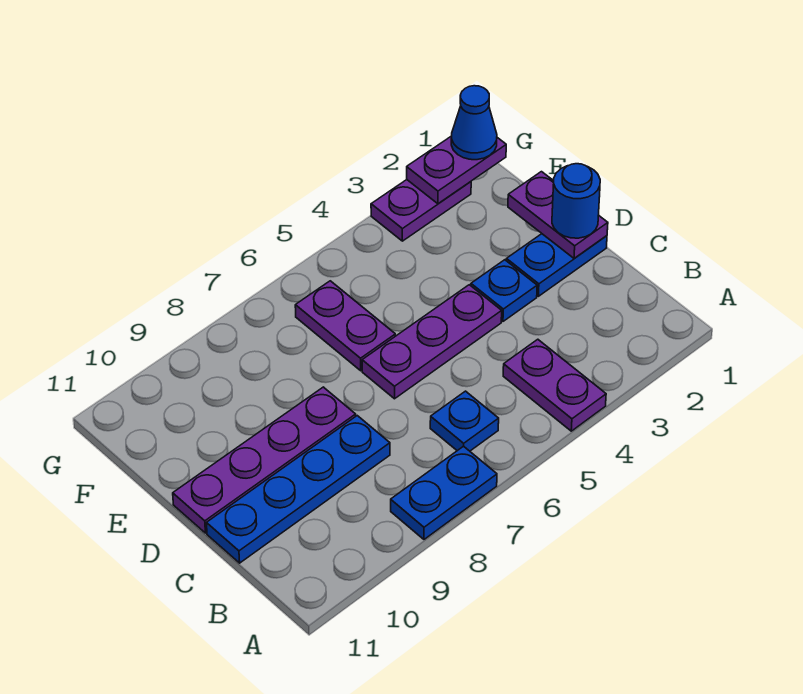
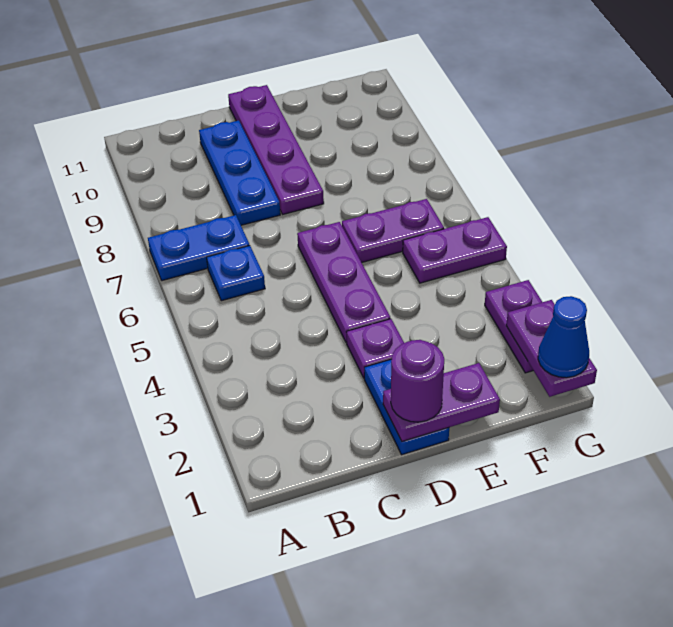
purple plate A4:B4 level 1 -> purple plate F5:G5 level 1
blue plate A7:A8 level 1 -> blue plate A7:B7 level 1
blue plate C8:C11 level 1 -> blue plate C8:C10 level 1
blue round brick D1 level 3 -> purple round brick D1 level 3
blue plate D3 level 1 -> purple plate D3 level 1

